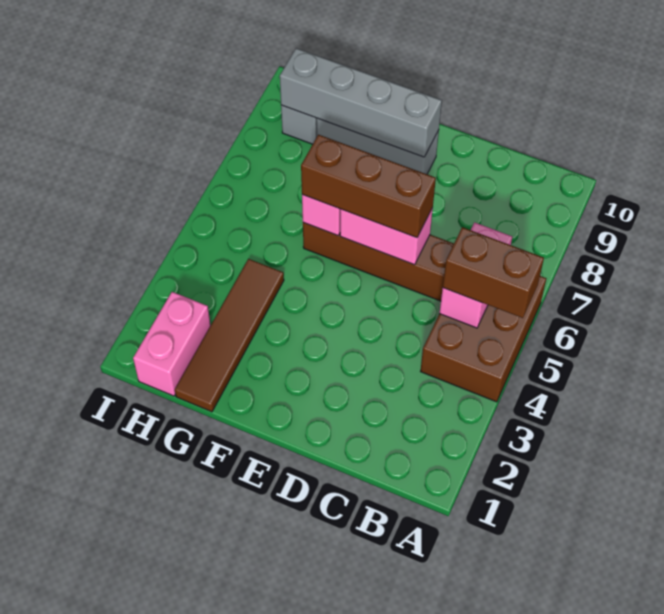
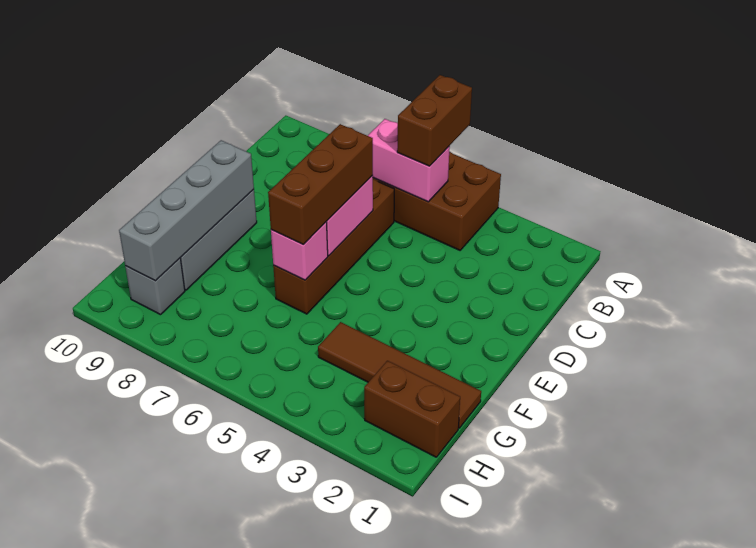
pink brick H1:H2 level 1 -> brown brick H1:H2 level 1

